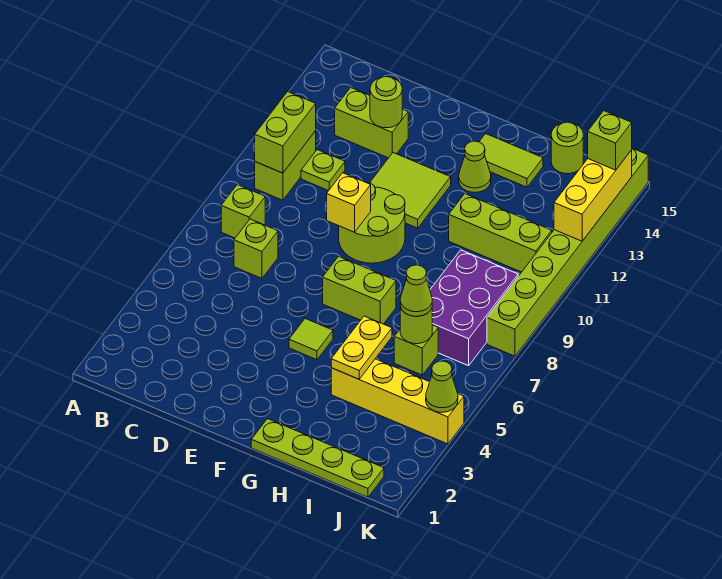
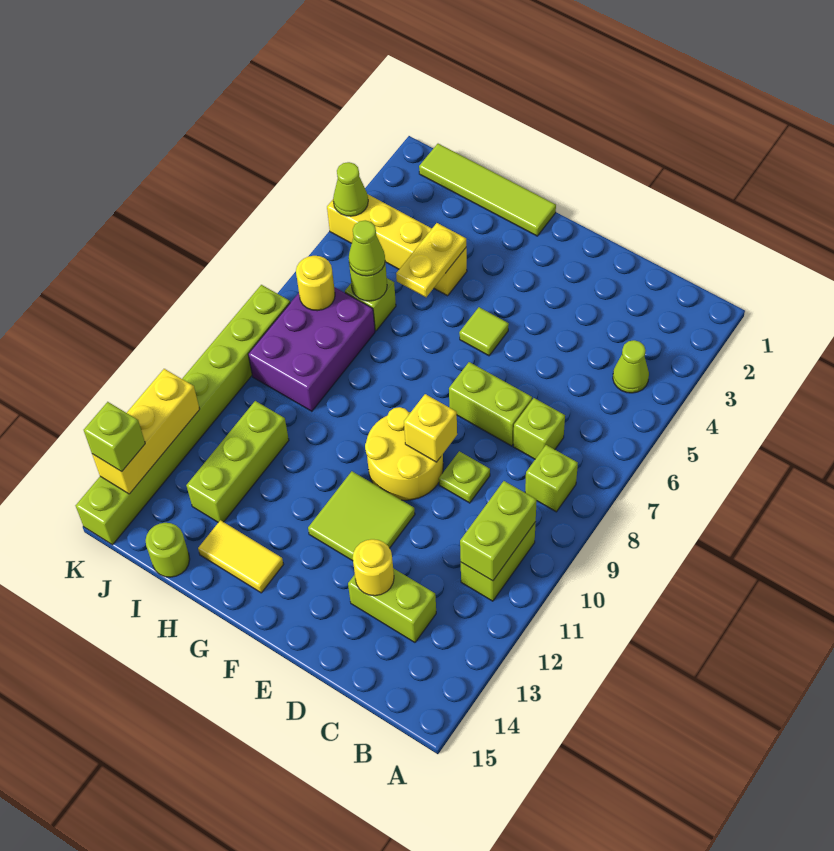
lime plate C11 level 1 -> lime plate D9 level 1
lime round brick D13 level 2 -> yellow round brick D13 level 2
lime round brick E9:F10 level 1 -> yellow round brick E9:F10 level 1
lime brick F7:G7 level 1 -> lime brick D7:E7 level 1
lime plate G1:J1 level 1 -> lime tile G1:J1 level 1
lime cone G13 level 1 -> lime cone B4 level 1
lime tile G14:H14 level 1 -> yellow tile G14:H14 level 1
lime brick H11:J11 level 1 -> lime brick I11:I13 level 1
none -> yellow round brick J7 level 2

